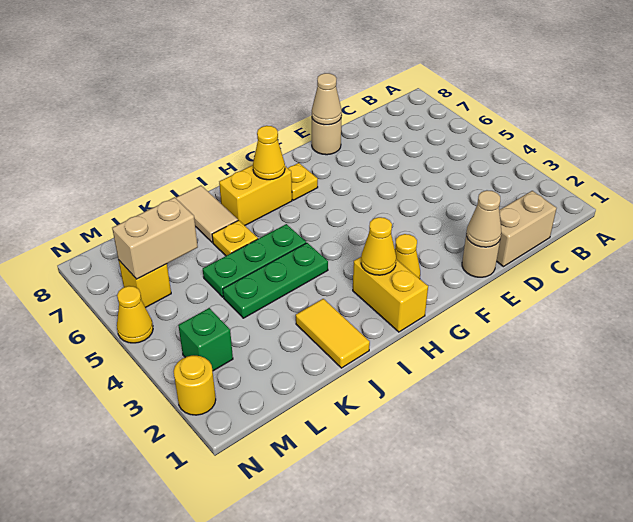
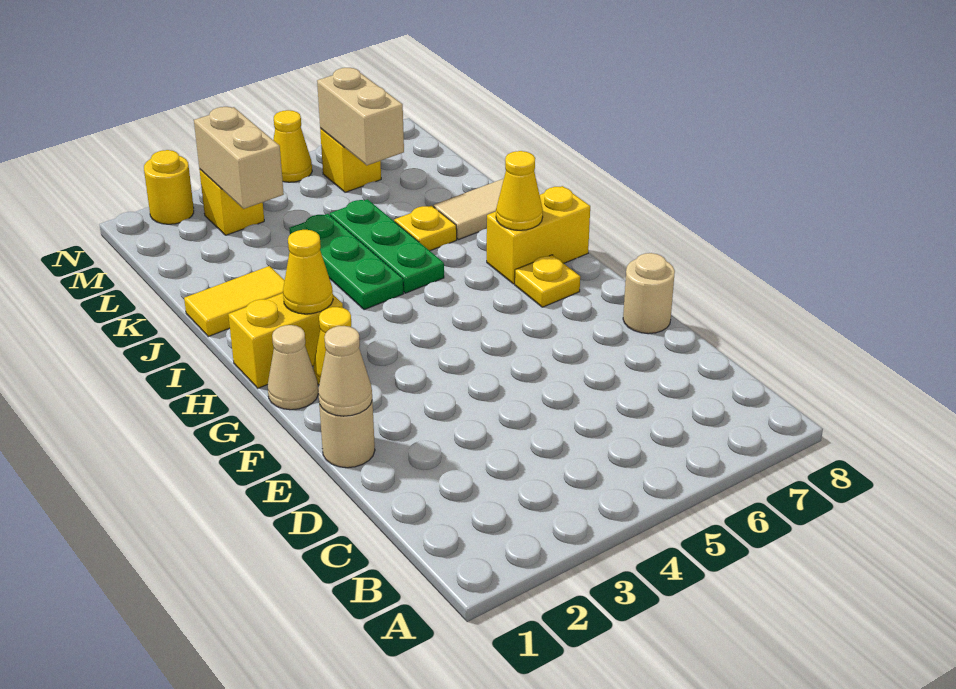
tan brick C1:D1 level 1 -> tan brick L3:M3 level 2
tan cone E8 level 2 -> tan cone G1 level 1
yellow brick H7:I7 level 1 -> yellow brick H7:H8 level 1
green brick M3 level 1 -> yellow brick M3 level 1

